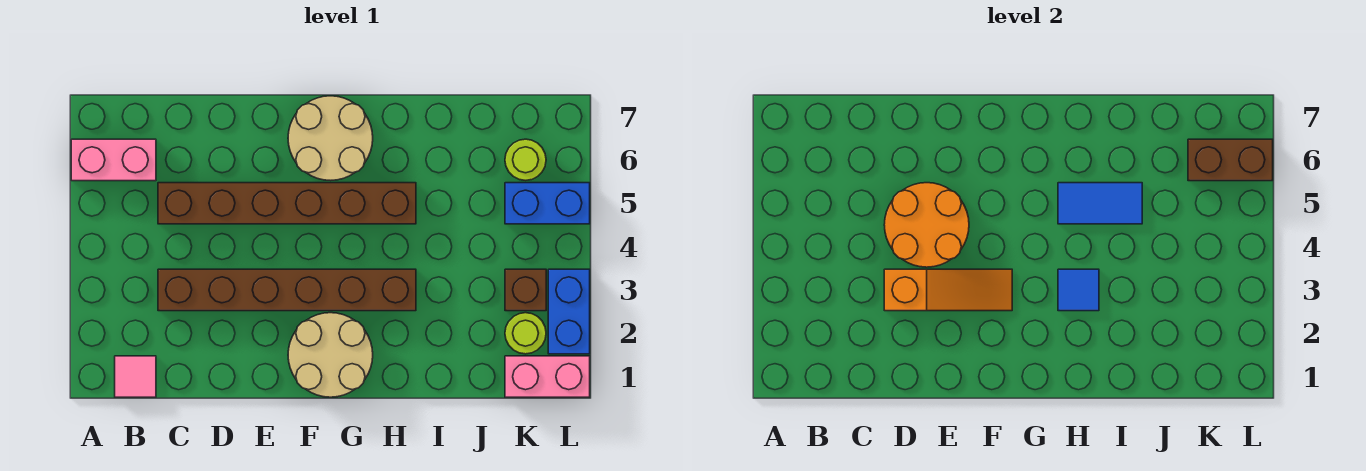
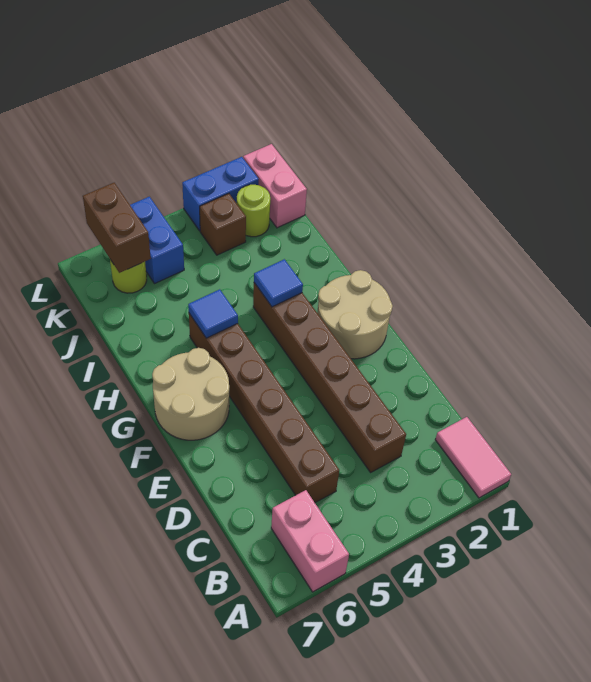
pink tile B1 level 1 -> pink tile A1:B1 level 1
orange slope D3:F3 level 2 top D -> none
orange round brick D4:E5 level 2 -> none
blue tile H5:I5 level 2 -> blue tile H5 level 2

